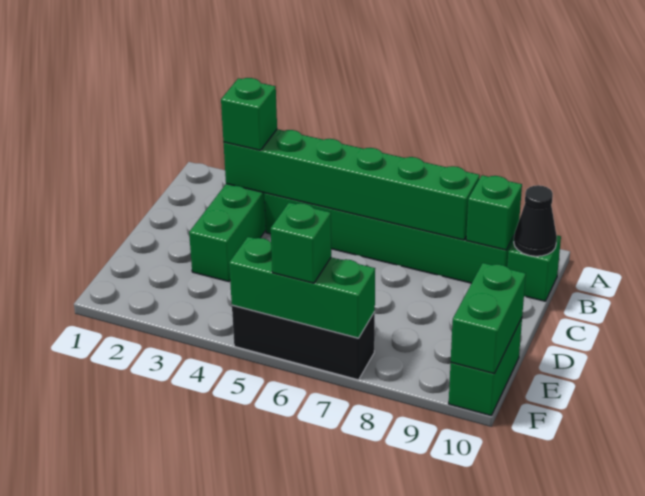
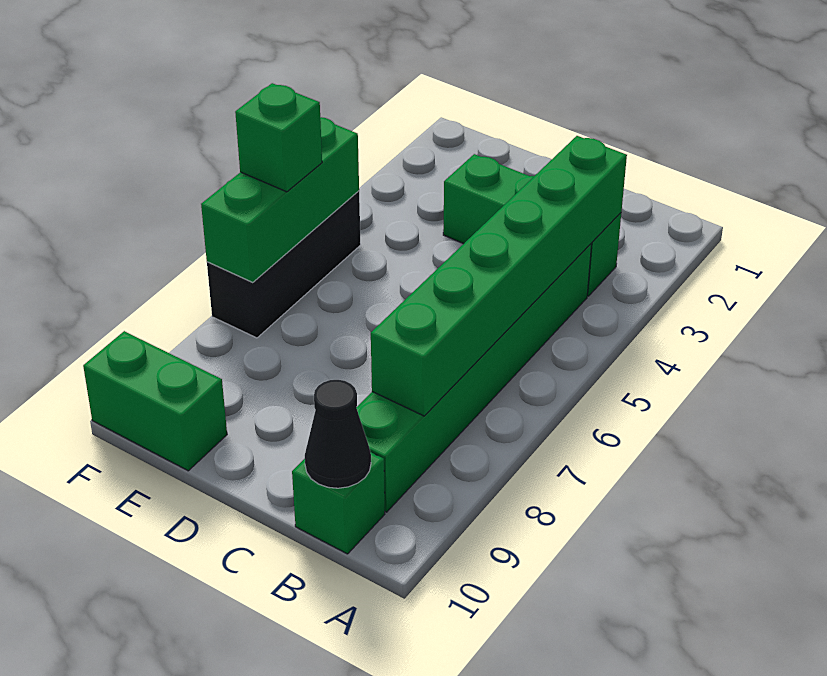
green brick B3 level 3 -> none
green brick B9 level 2 -> none
green brick E10:F10 level 2 -> none

